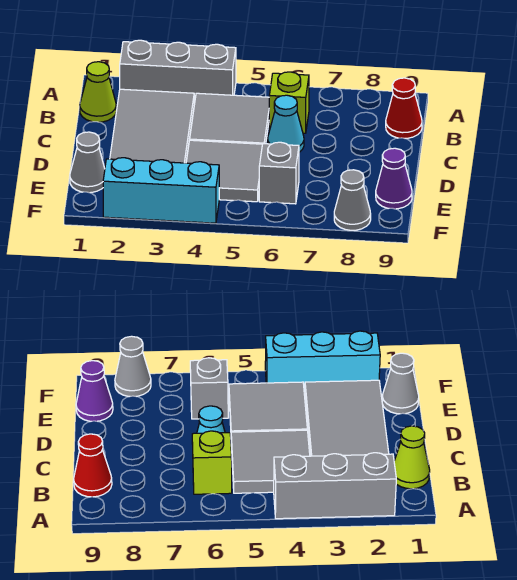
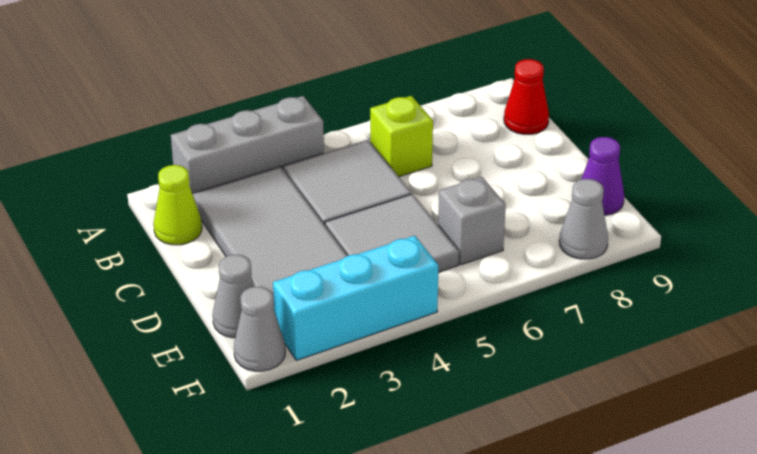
cyan cone C6 level 1 -> none
none -> grey cone F1 level 1

